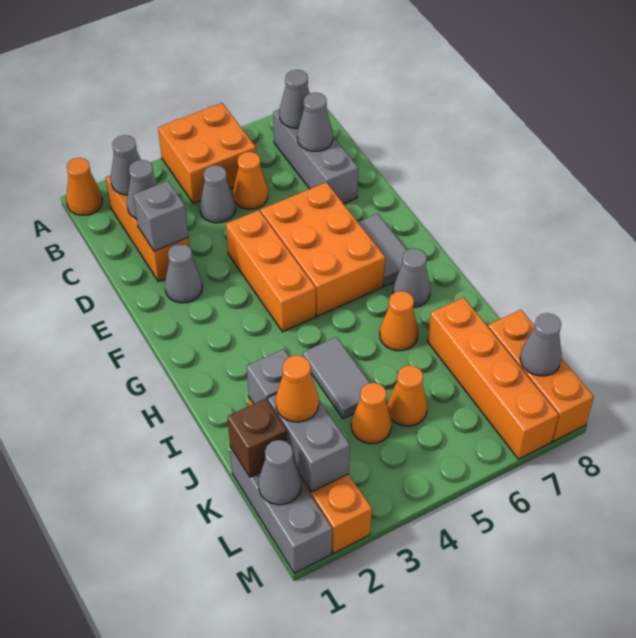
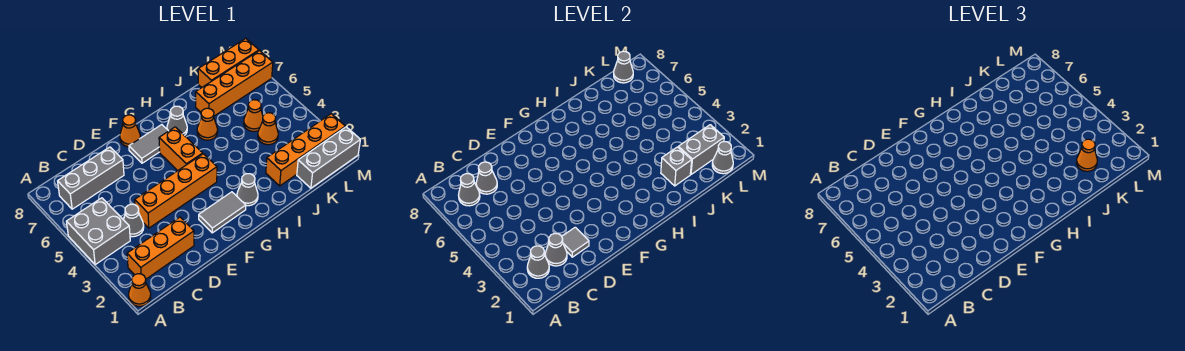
orange brick A4:B5 level 1 -> grey brick A4:B5 level 1
orange cone C5 level 1 -> orange cone F8 level 1
grey brick D2 level 2 -> grey tile D2 level 2
grey cone E2 level 1 -> grey cone H2 level 1
orange brick E4:G4 level 1 -> orange brick D4:G4 level 1
orange brick E5:G6 level 1 -> orange brick G5:G6 level 1
grey tile I4:J4 level 1 -> grey tile F2:G2 level 1
brown brick K1 level 2 -> none

